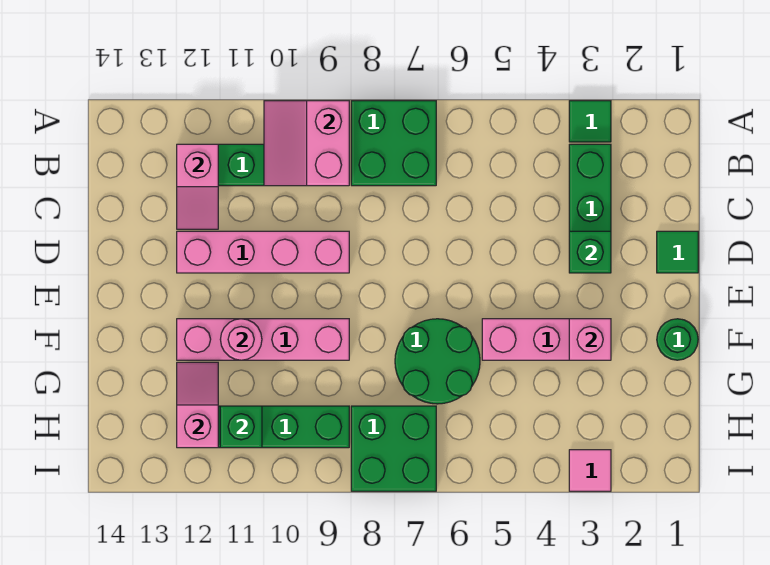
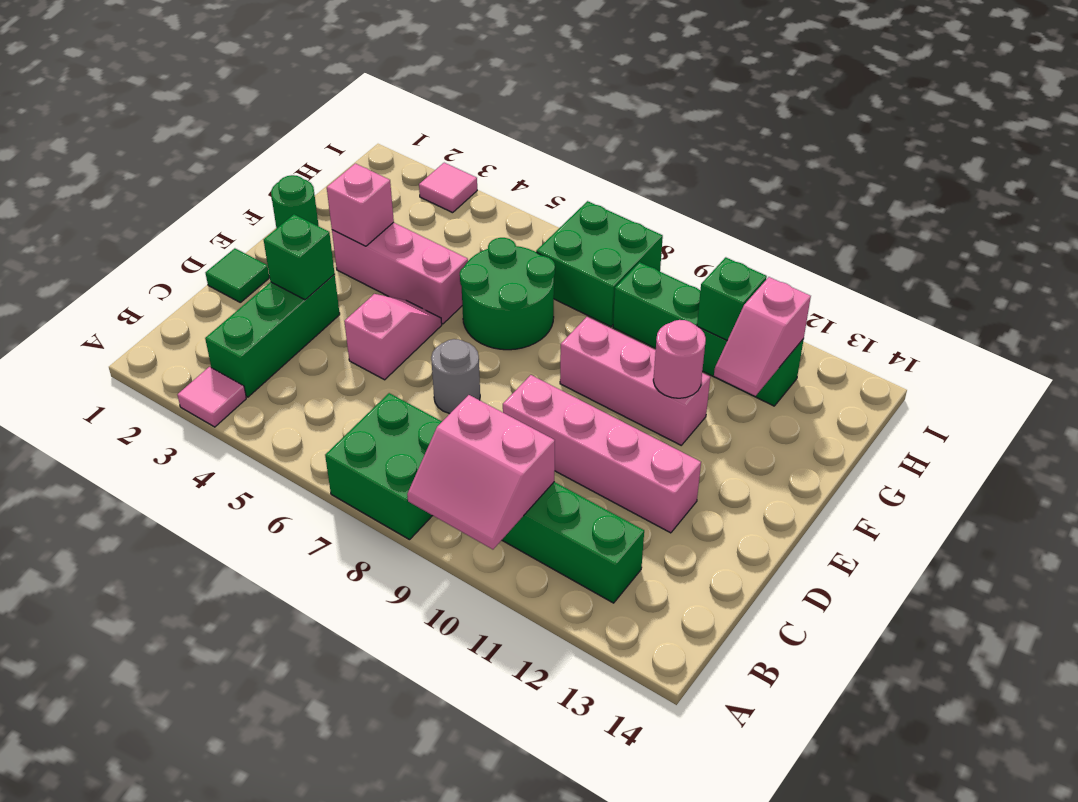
green tile A3 level 1 -> pink tile A3 level 1
pink slope A9:B10 level 2 top 9 -> pink slope A9:B10 level 2 top B
pink slope B12:C12 level 2 top B -> pink slope D5:E5 level 1 top D
none -> grey round brick D7 level 1
pink brick F9:F12 level 1 -> pink brick F9:F11 level 1

